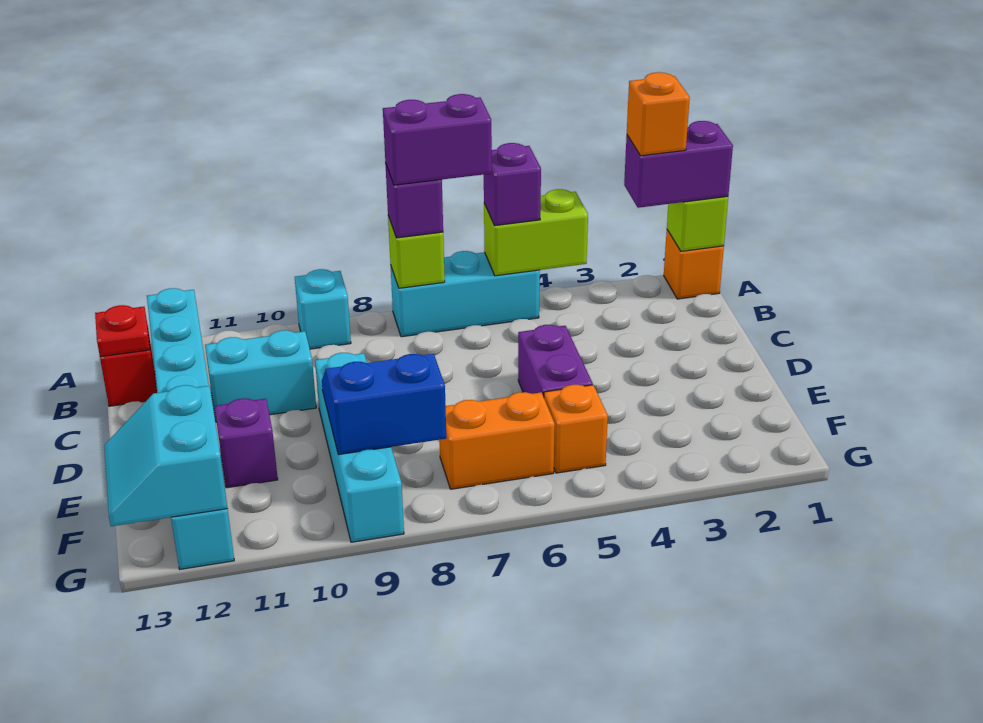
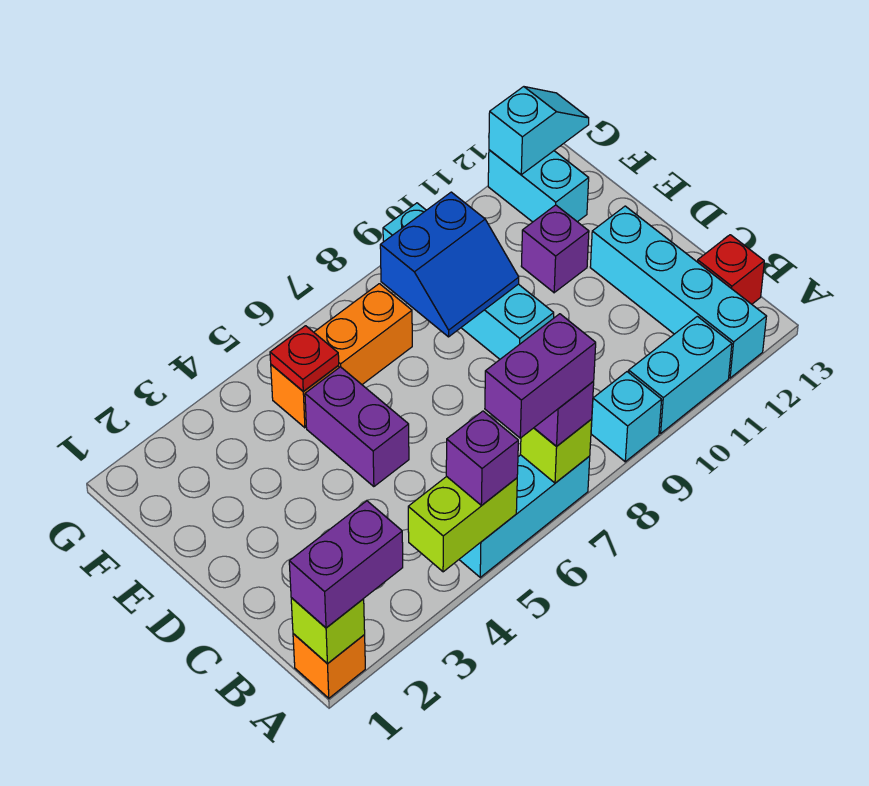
orange brick A2 level 4 -> none
red plate B13 level 2 -> red plate F5 level 2
cyan brick C10:C11 level 1 -> cyan brick A10:A11 level 1
cyan slope F12:G13 level 2 top 12 -> cyan slope G12:G13 level 2 top 12

